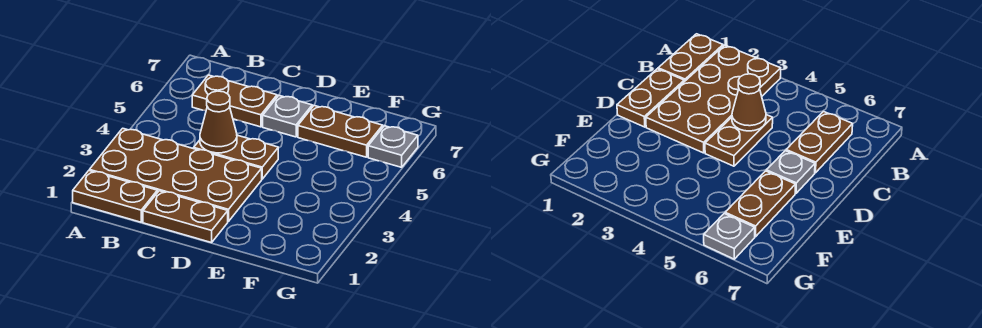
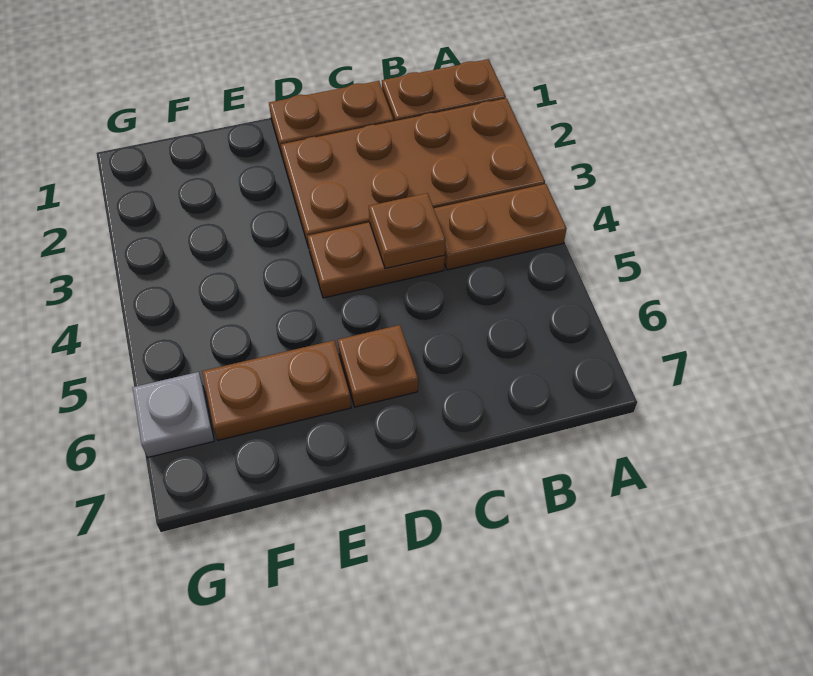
brown plate B6:C6 level 1 -> brown plate A4:B4 level 1
brown cone C4 level 2 -> brown plate C4 level 2
grey plate D6 level 1 -> brown plate D6 level 1

